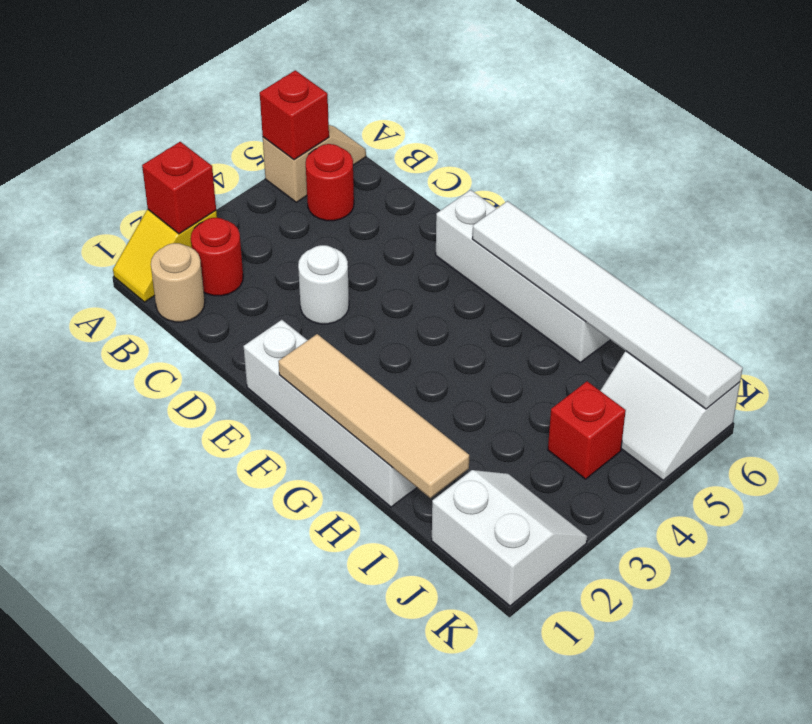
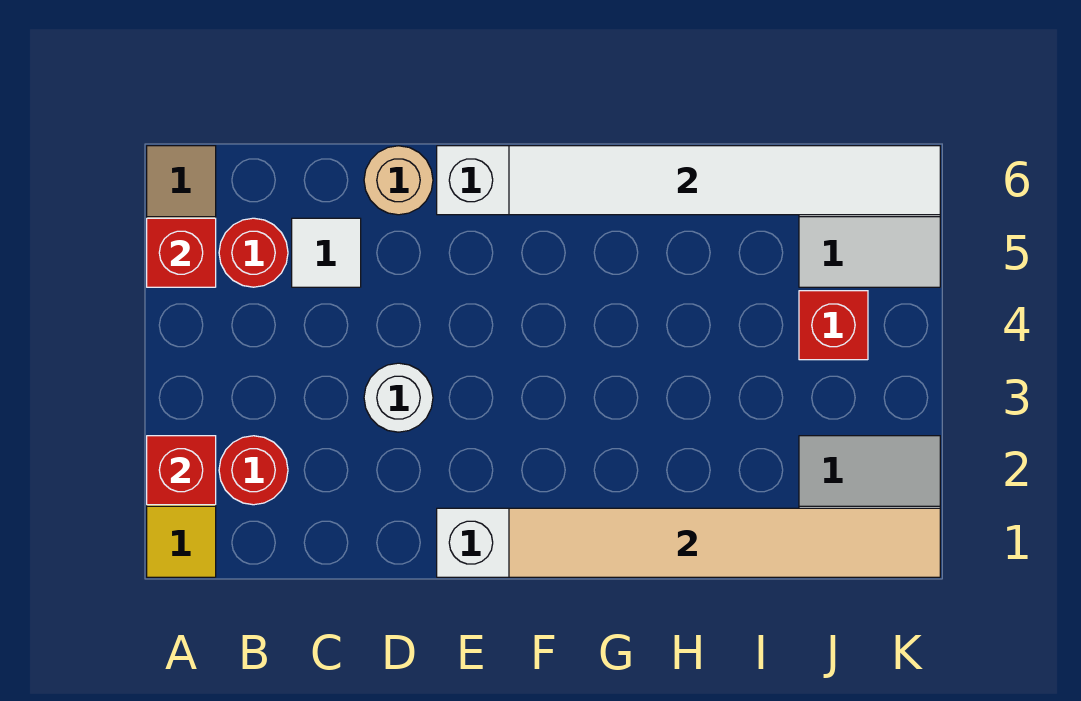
tan round brick B1 level 1 -> tan round brick D6 level 1
none -> white tile C5 level 1
tan tile F1:I1 level 2 -> tan tile F1:K1 level 2

